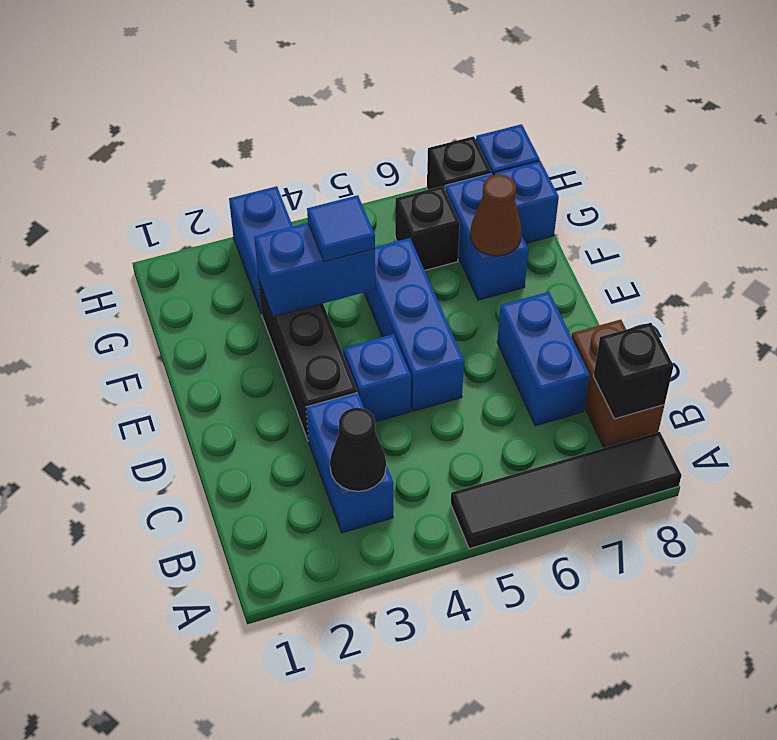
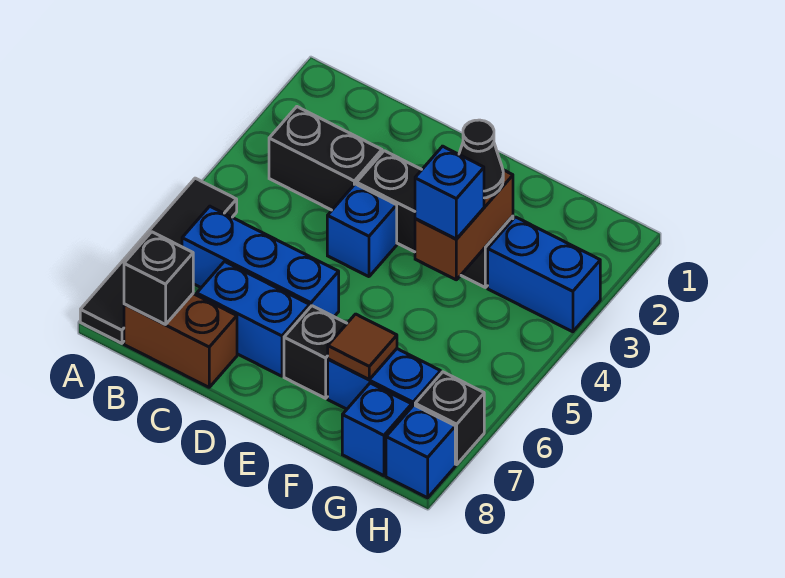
blue brick B3:C3 level 1 -> black brick B3:C3 level 1
black cone B3 level 2 -> black cone F3 level 3
blue brick D5:F5 level 1 -> blue brick B6:D6 level 1
blue brick F3:F4 level 2 -> brown brick F3:F4 level 2
blue tile F4 level 3 -> blue brick F4 level 3
brown cone F7 level 2 -> brown tile F7 level 2
black brick G6 level 1 -> black brick E7 level 1

